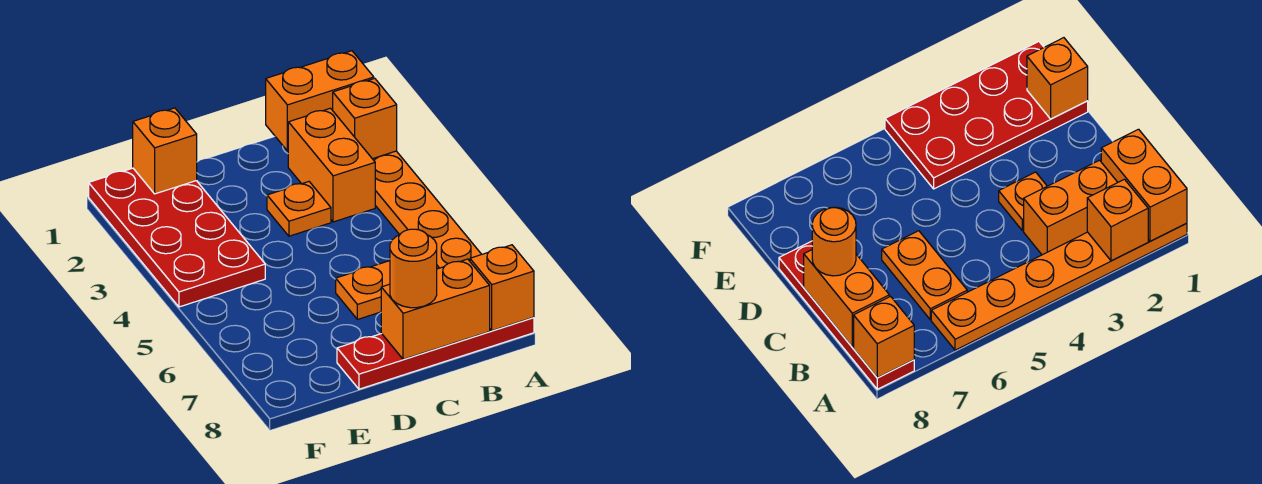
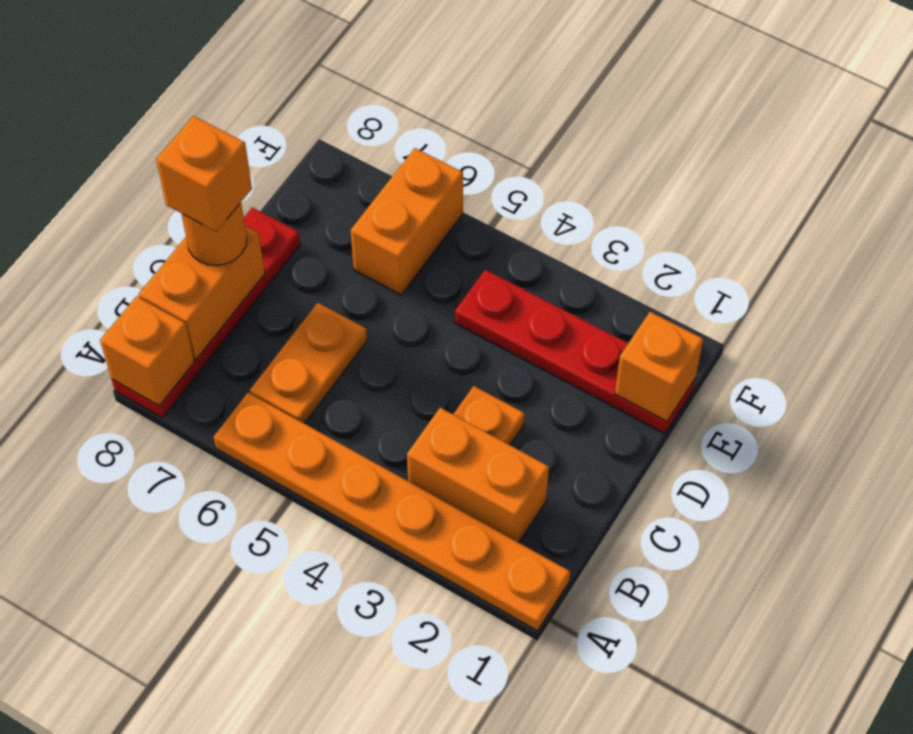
orange brick A1:B1 level 2 -> orange brick E6:F6 level 1
orange brick A2 level 2 -> orange brick C8 level 4
red plate E1:F4 level 1 -> red plate E1:E4 level 1

